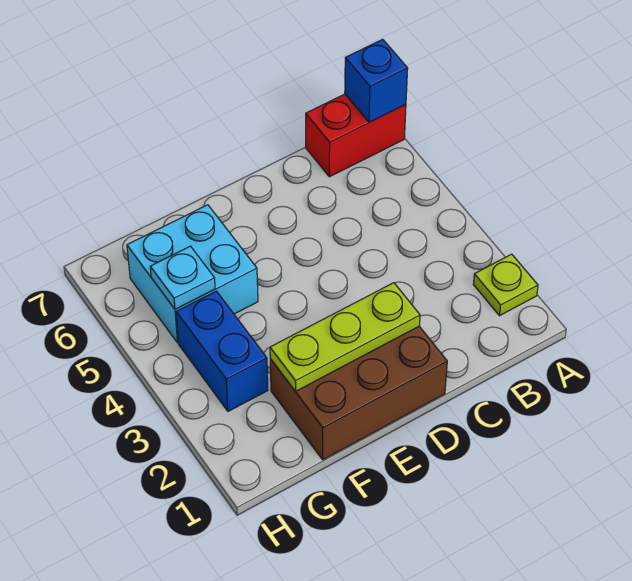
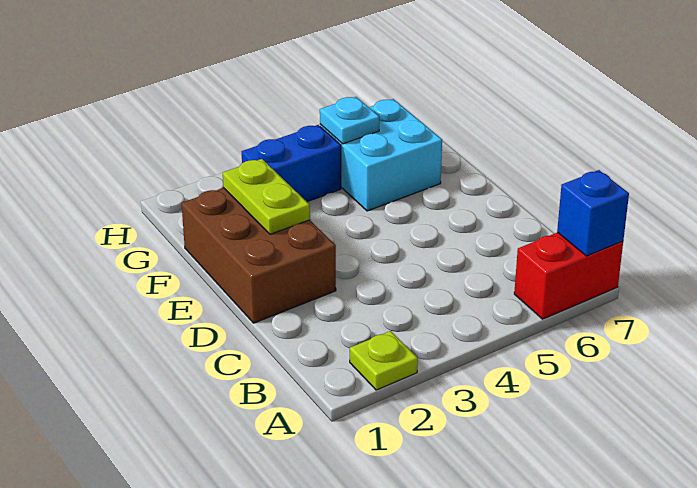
red brick A7:B7 level 1 -> red brick A6:A7 level 1
lime plate D2:F2 level 2 -> lime plate E2:F2 level 2

